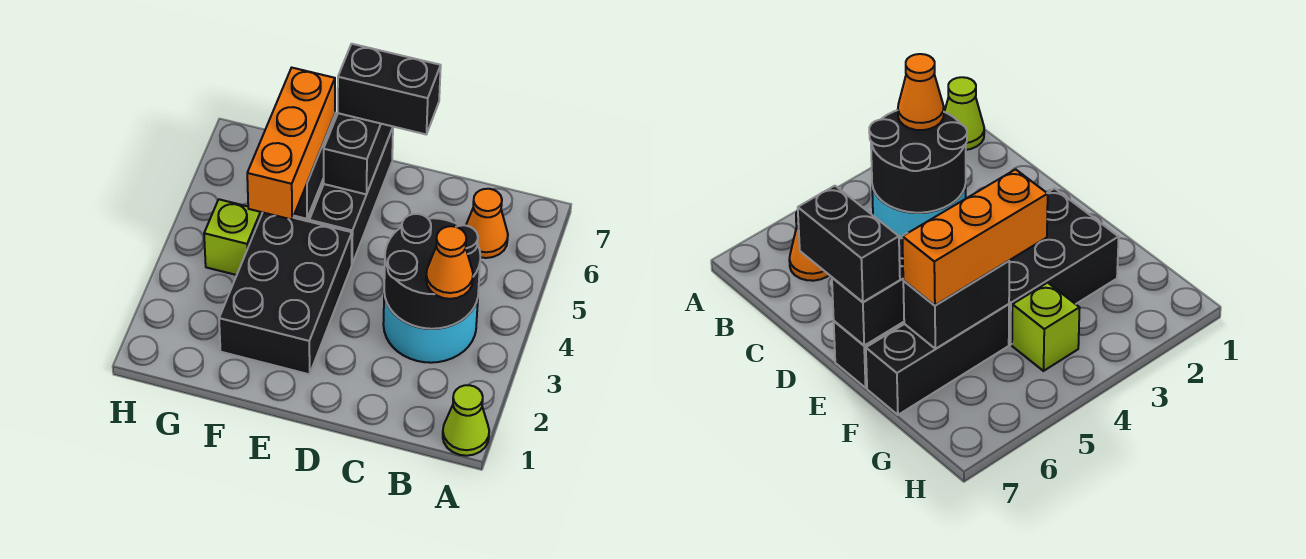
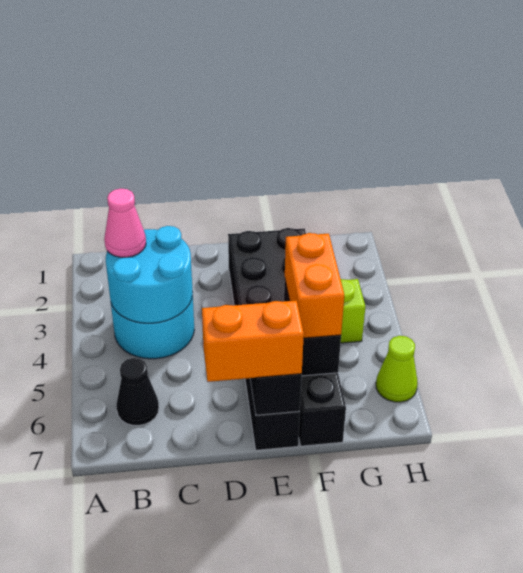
lime cone A1 level 1 -> lime cone H6 level 1
black round brick B3:C4 level 2 -> cyan round brick B3:C4 level 2
orange cone B3 level 3 -> pink cone B3 level 3
orange cone B6 level 1 -> black cone B6 level 1
black brick D7:E7 level 3 -> orange brick D7:E7 level 3
orange brick F4:F6 level 3 -> orange brick F5:F6 level 3

